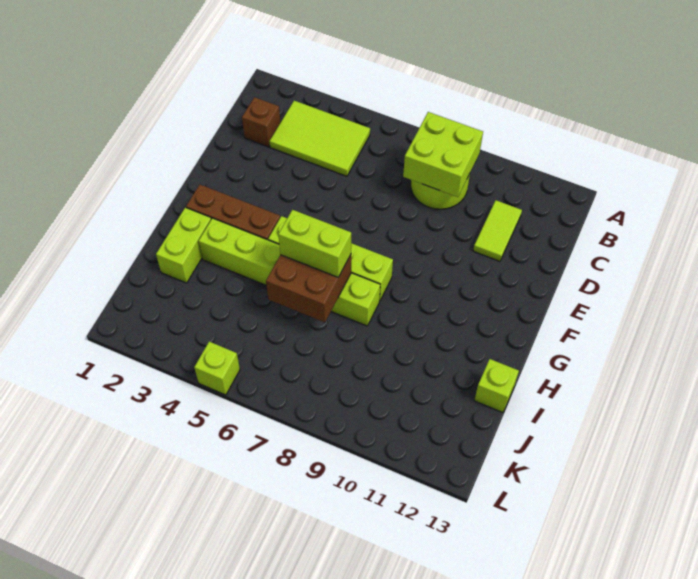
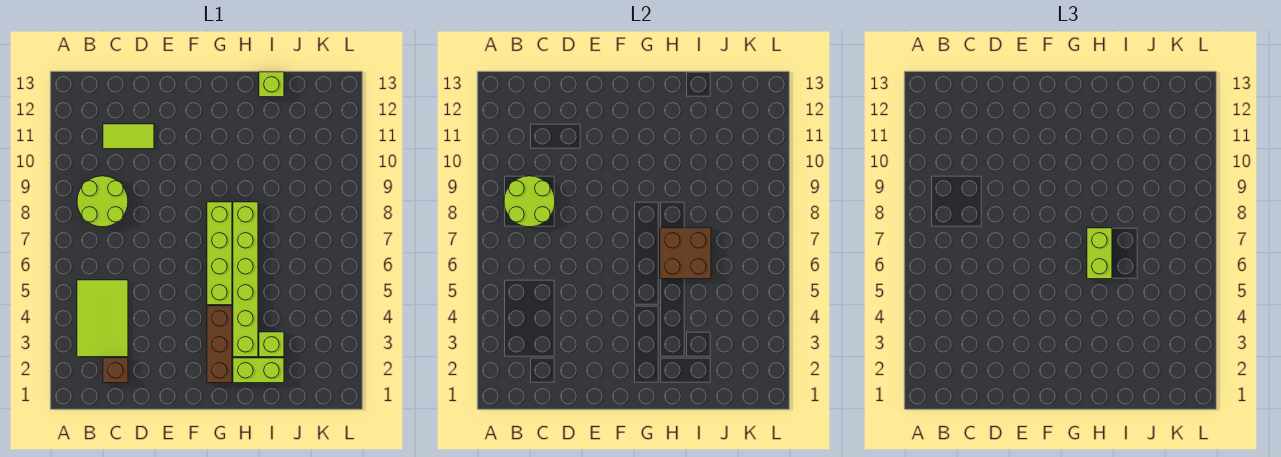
lime brick B8:C9 level 2 -> lime round brick B8:C9 level 2
lime brick L5 level 1 -> lime brick I3 level 1

